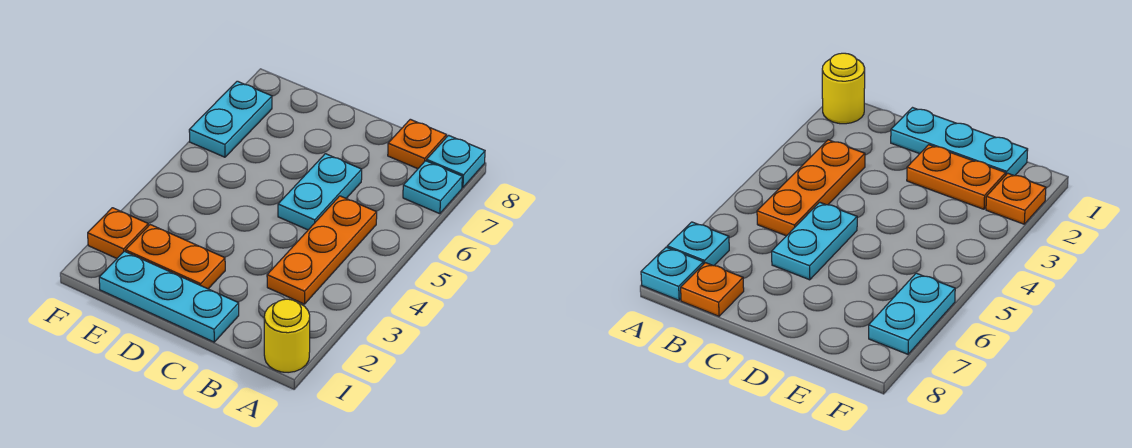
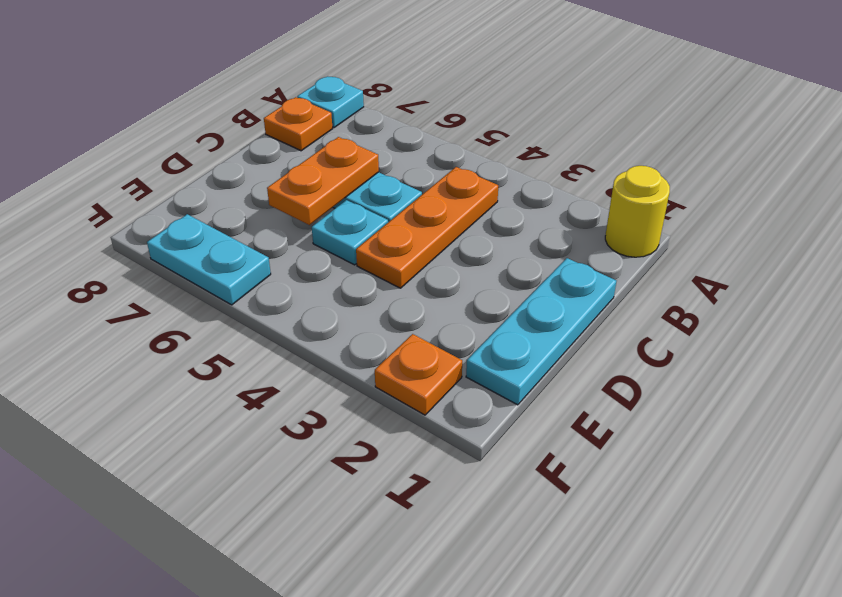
cyan plate A7 level 1 -> cyan plate D5 level 1
orange plate B3:B5 level 1 -> orange plate B4:D4 level 1
orange plate D2:E2 level 1 -> orange plate C6:D6 level 2

